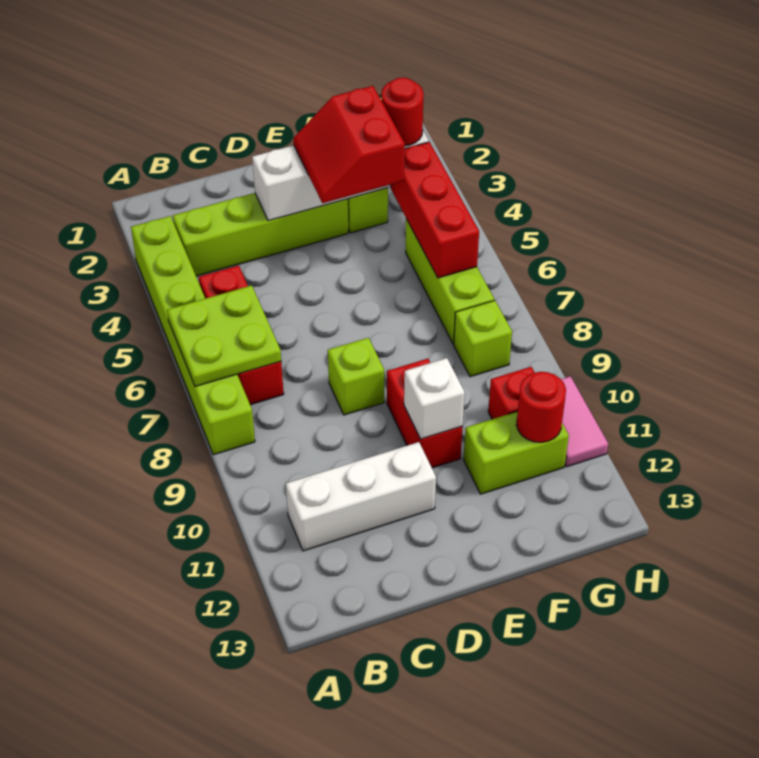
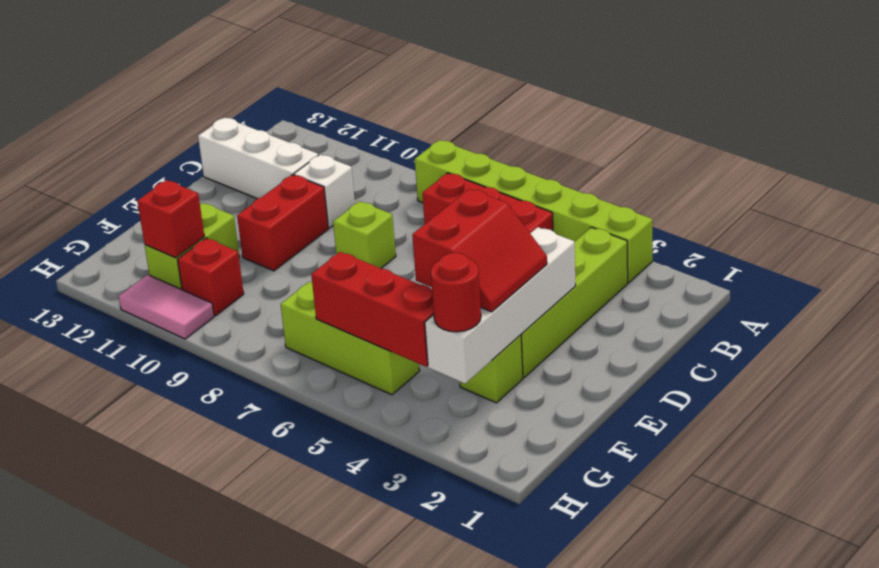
lime plate A6:B7 level 2 -> none
white brick B11:D11 level 1 -> white brick C11:C13 level 1
red slope E3:F4 level 3 top F -> red slope E3:F4 level 3 top 4
red brick E9:E10 level 1 -> red brick D10:E10 level 1
white brick E10 level 2 -> white brick C10 level 1
lime brick G8 level 1 -> none
red round brick G11 level 2 -> red brick G11 level 2

